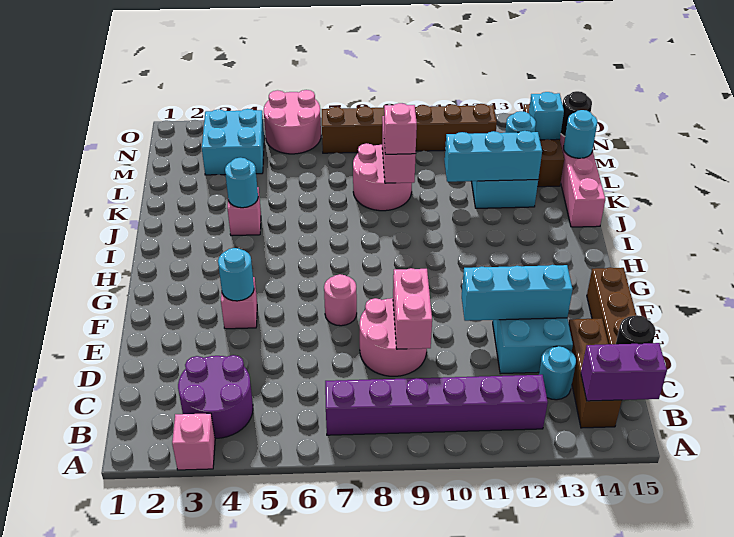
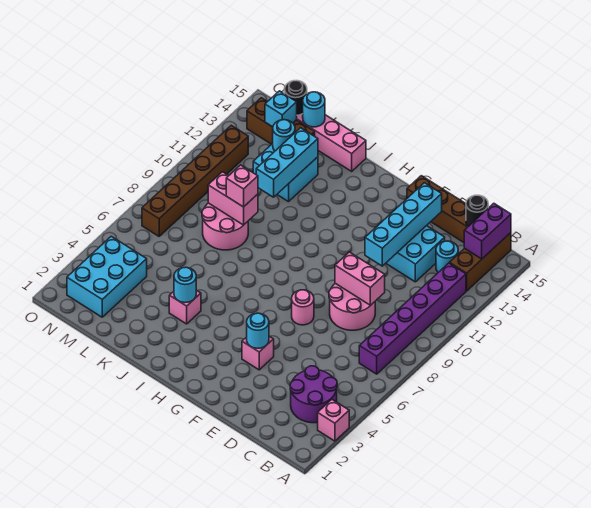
brown brick B14:D14 level 1 -> brown brick B13:B15 level 1
cyan brick E11:E13 level 2 -> cyan brick E11:E14 level 2
cyan brick M3:N4 level 1 -> cyan brick M2:N4 level 1
pink round brick N5:O6 level 1 -> none

